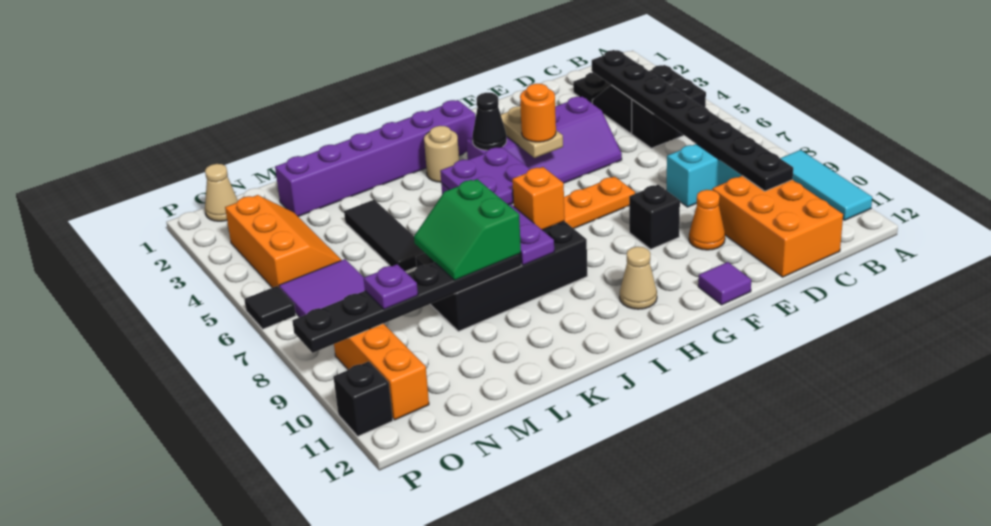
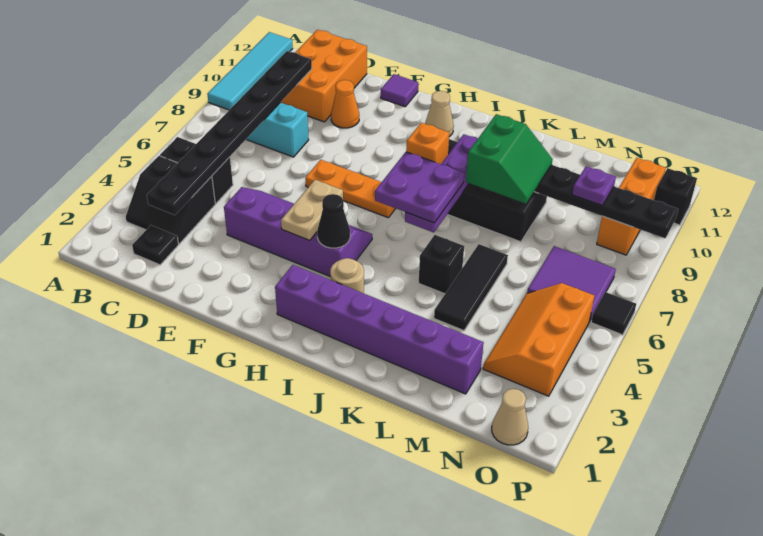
cyan tile A9:A11 level 1 -> cyan tile A9:A12 level 1
black brick F9 level 1 -> black brick K5 level 1
orange round brick G5 level 3 -> none

